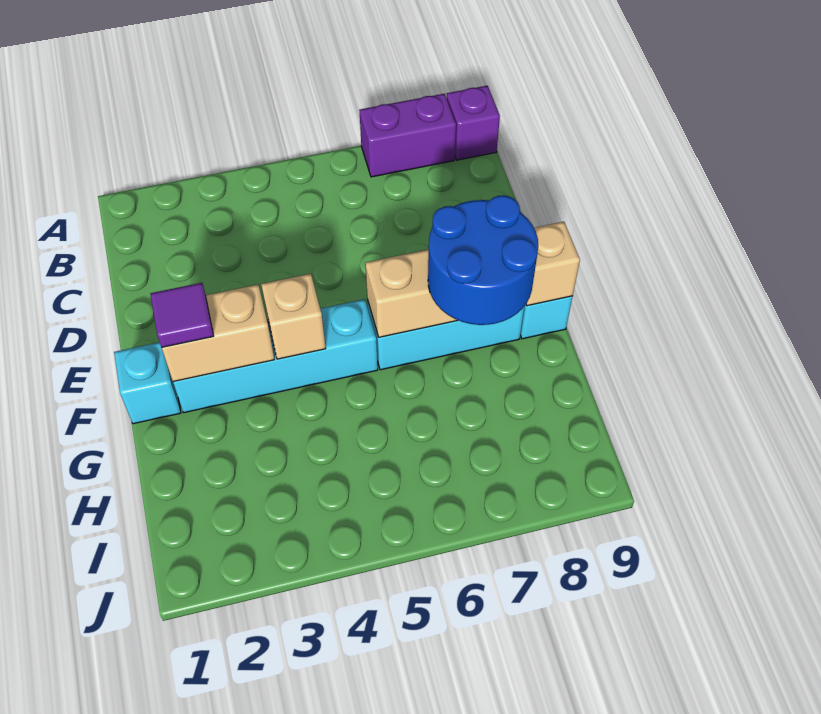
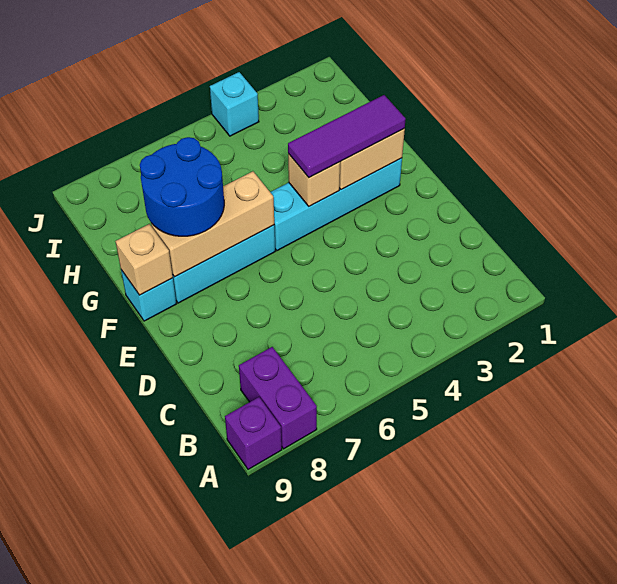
purple brick A7:A8 level 1 -> purple brick A8:B8 level 1
cyan brick F1 level 1 -> cyan brick J4 level 1
purple tile F2 level 3 -> purple tile F2:F4 level 3

